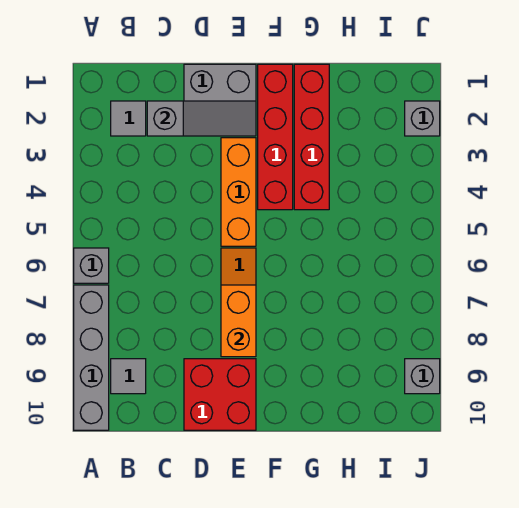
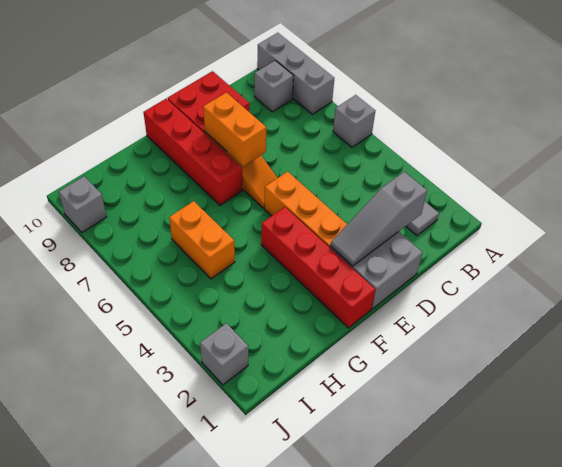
grey brick A7:A10 level 1 -> grey brick A8:A10 level 1
grey tile B9 level 1 -> grey brick B9 level 1
red brick G1:G4 level 1 -> red brick F7:F10 level 1
none -> orange brick H5:H6 level 1

